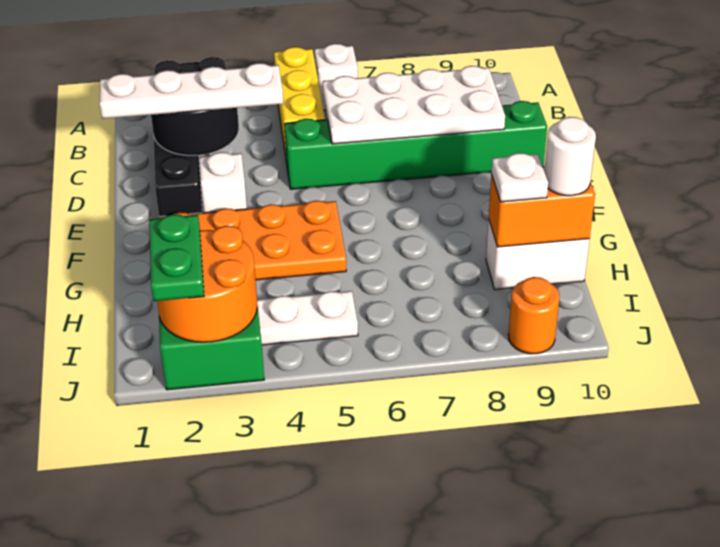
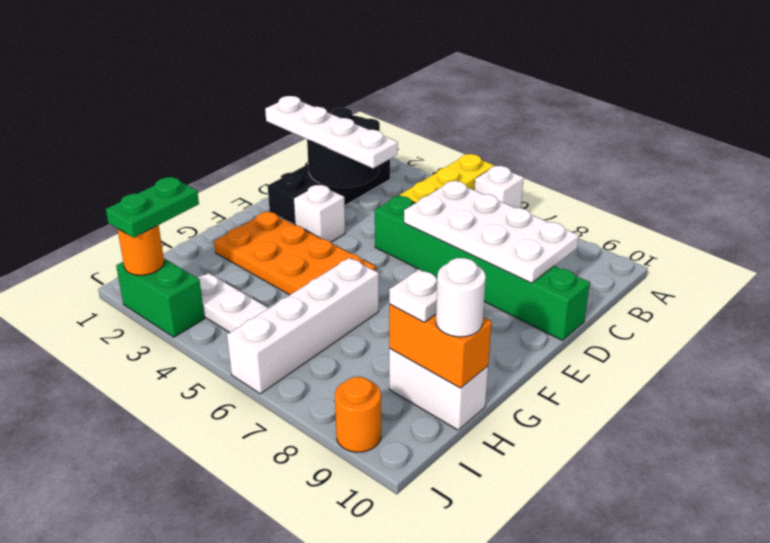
none -> white brick G6:J6 level 1
orange round brick I2:J3 level 2 -> orange round brick J2 level 2

